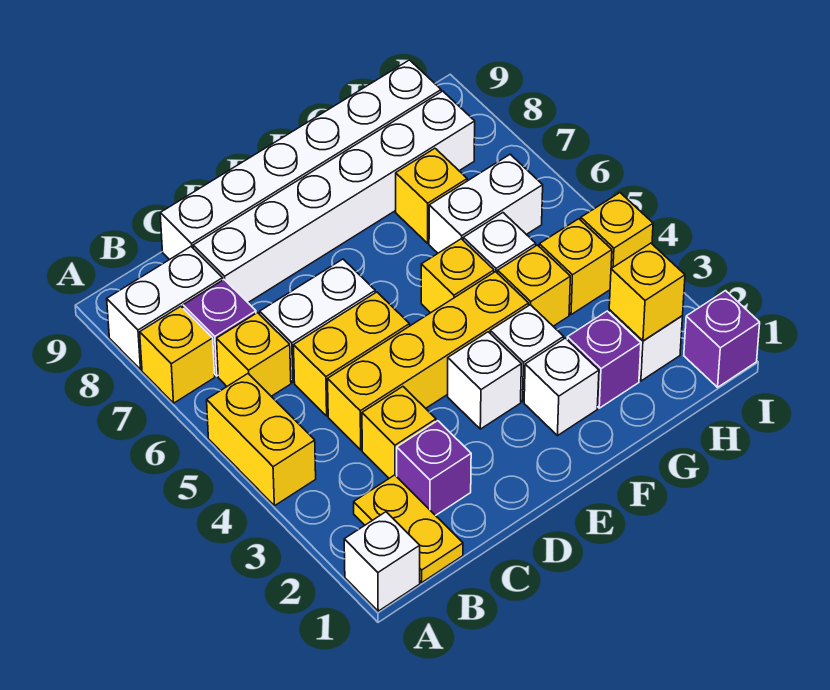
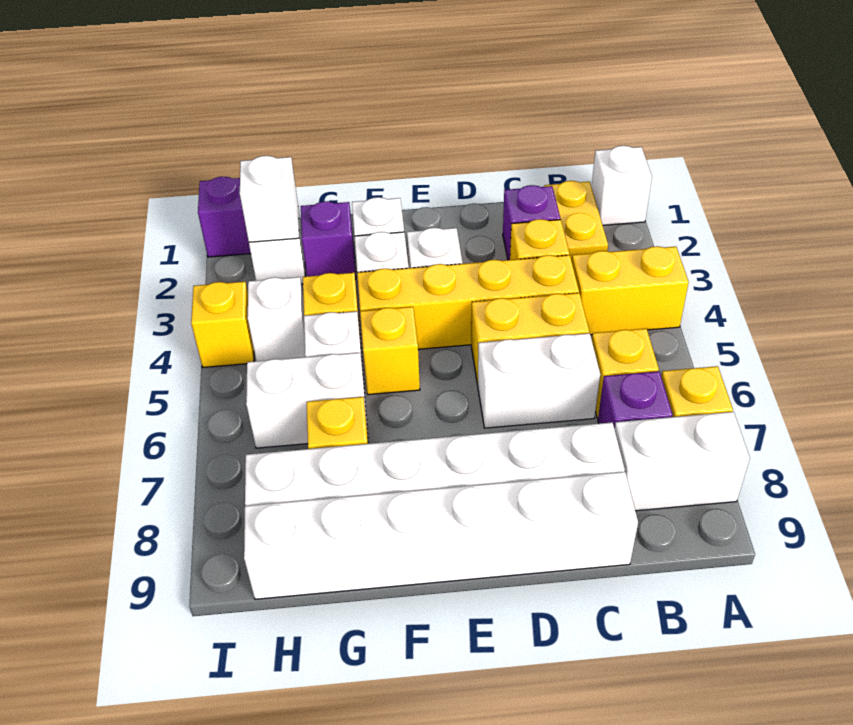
yellow brick A4:A5 level 1 -> yellow brick A4:B4 level 1
yellow brick H2 level 2 -> white brick H2 level 2
yellow brick H4 level 1 -> white brick H4 level 1

